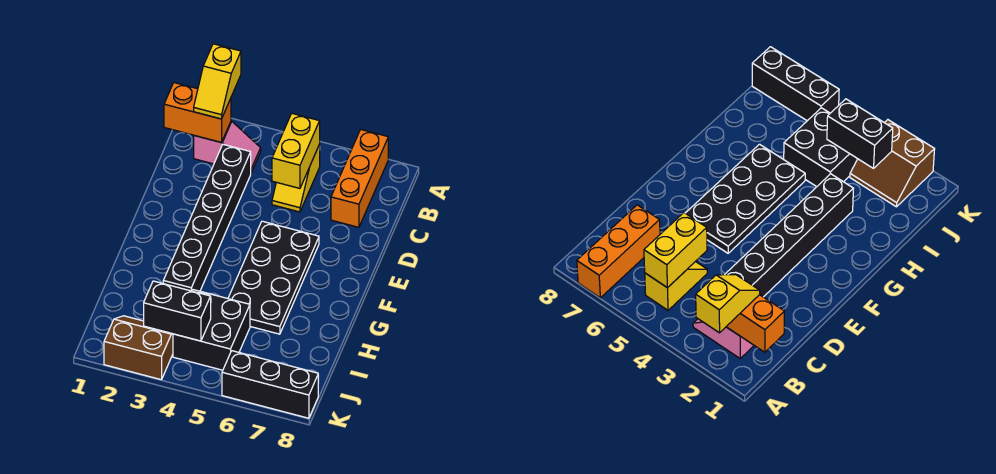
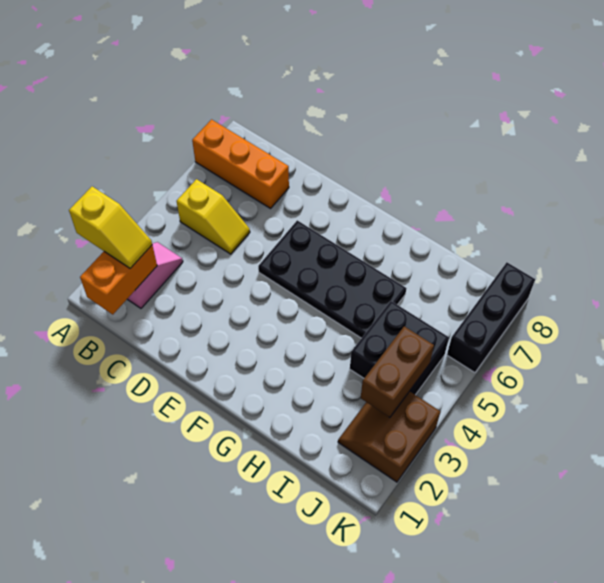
yellow brick B5:C5 level 2 -> none
black brick C3:H3 level 1 -> none
black brick J3:J4 level 2 -> brown brick J3:J4 level 2

